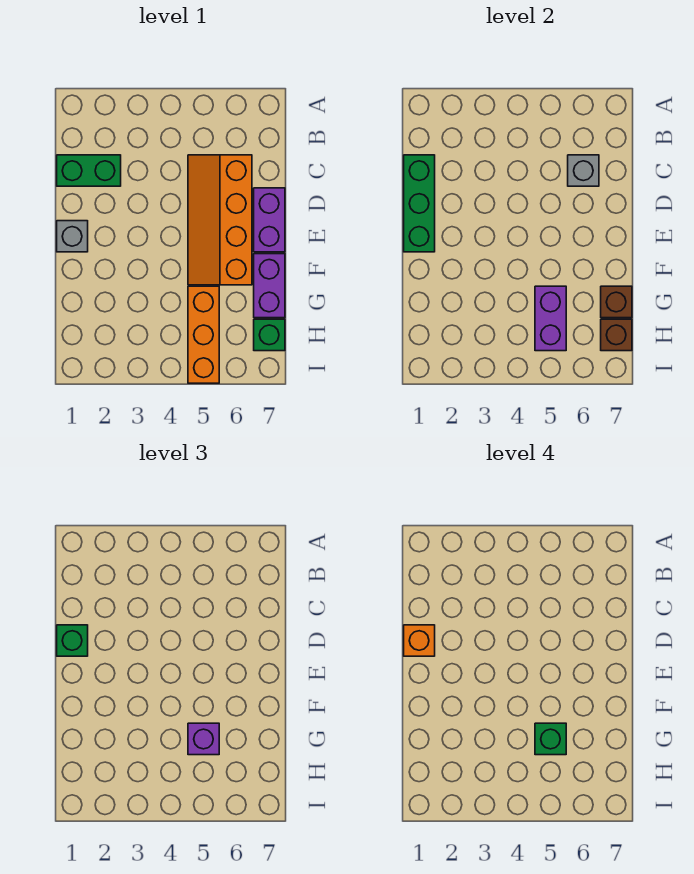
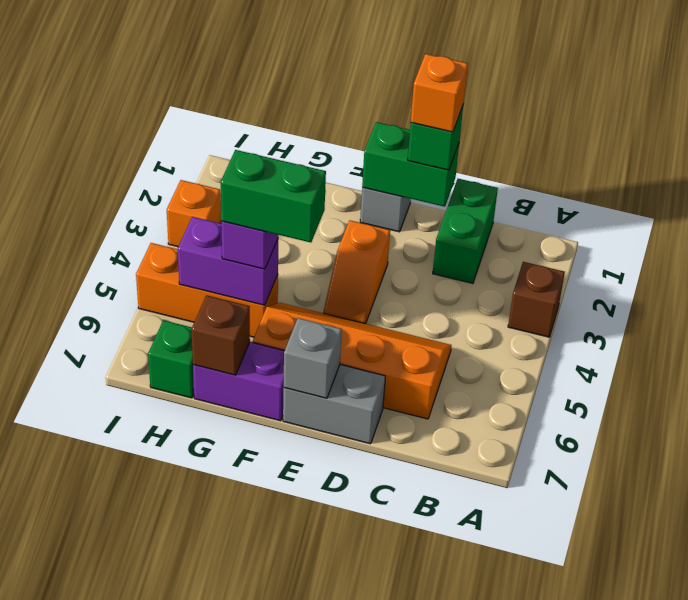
green brick C1:E1 level 2 -> green brick D1:E1 level 2
grey brick C6 level 2 -> grey brick E7 level 2
purple brick D7:E7 level 1 -> grey brick D7:E7 level 1
none -> orange slope E3:E4 level 1 top 3
green brick G5 level 4 -> green brick F5:G5 level 4
brown brick H7 level 2 -> brown brick A3 level 1
none -> orange brick I3 level 1

